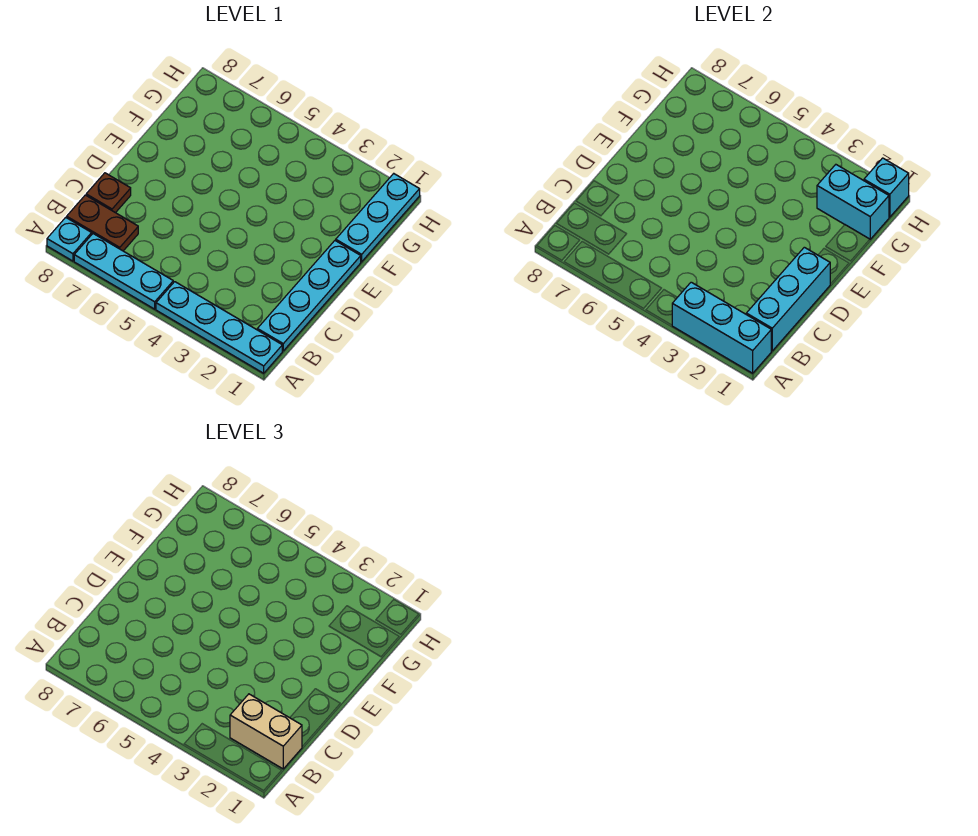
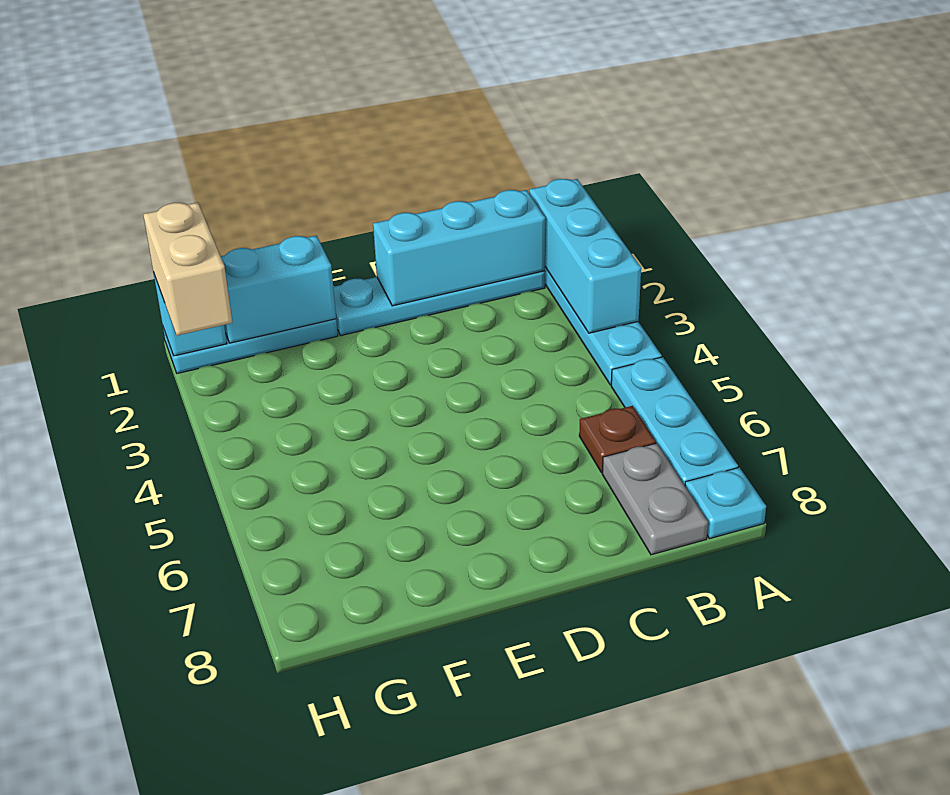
tan brick B1:B2 level 3 -> tan brick H1:H2 level 3
brown plate B7:B8 level 1 -> grey plate B7:B8 level 1
brown plate C8 level 1 -> brown plate B6 level 1
cyan brick G1:G2 level 2 -> cyan brick F1:G1 level 2

